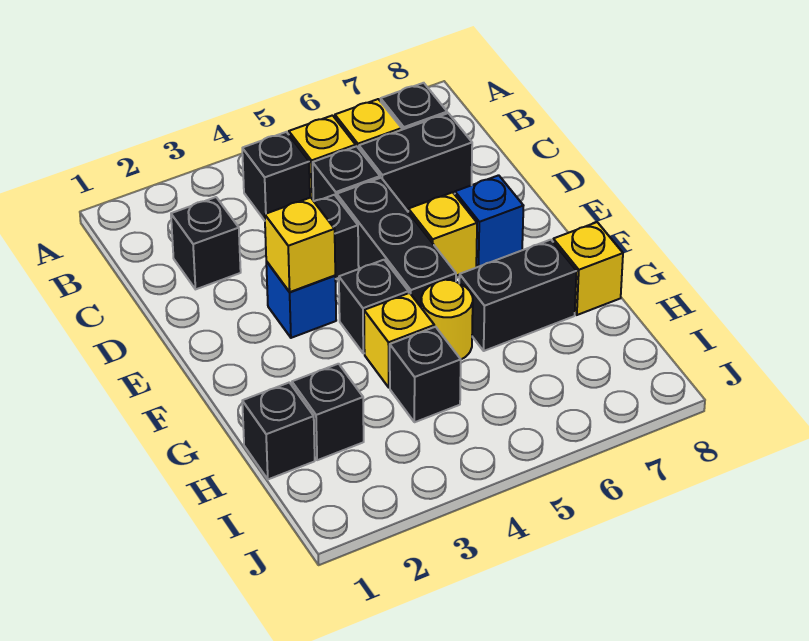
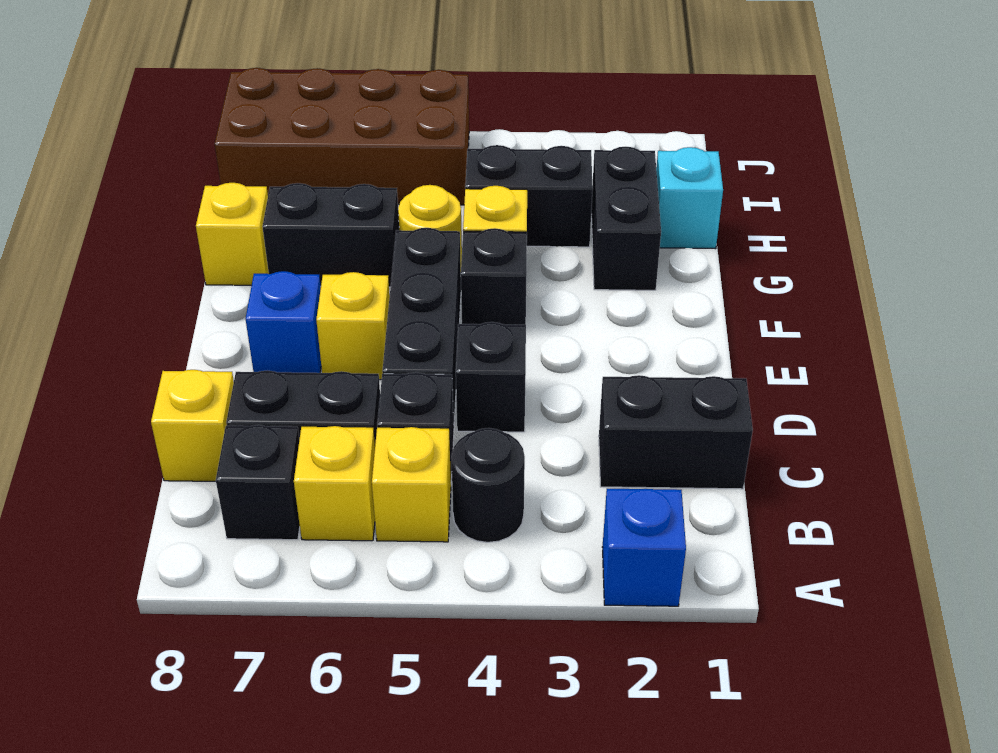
black brick B4 level 1 -> black round brick B4 level 1
black brick C2 level 1 -> black brick C1:C2 level 1
blue brick E3 level 1 -> blue brick A2 level 1
yellow brick E3 level 2 -> yellow brick C8 level 1
black brick H1 level 1 -> cyan brick H1 level 1
black brick H2 level 1 -> black brick G2:H2 level 1
black brick H4 level 1 -> black brick H3:H4 level 1
none -> brown brick I5:J8 level 1

